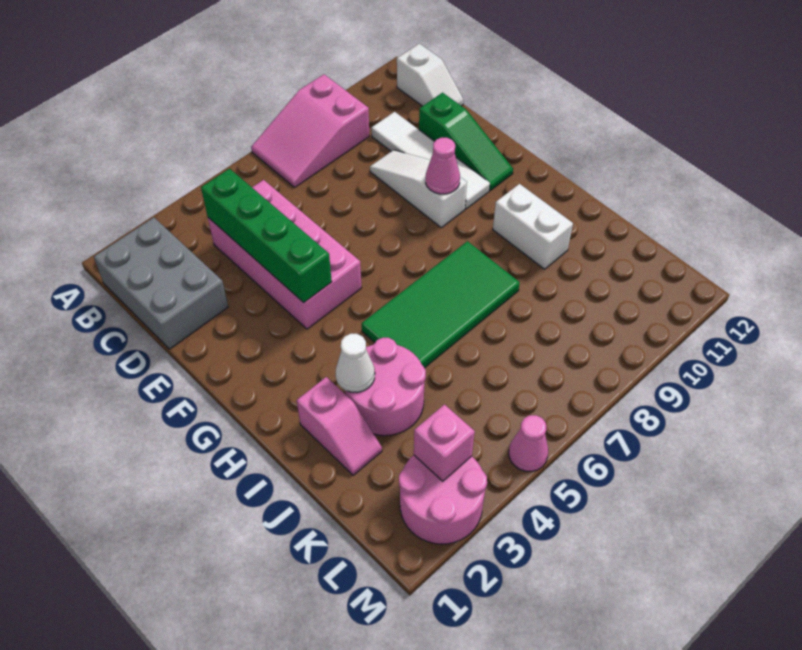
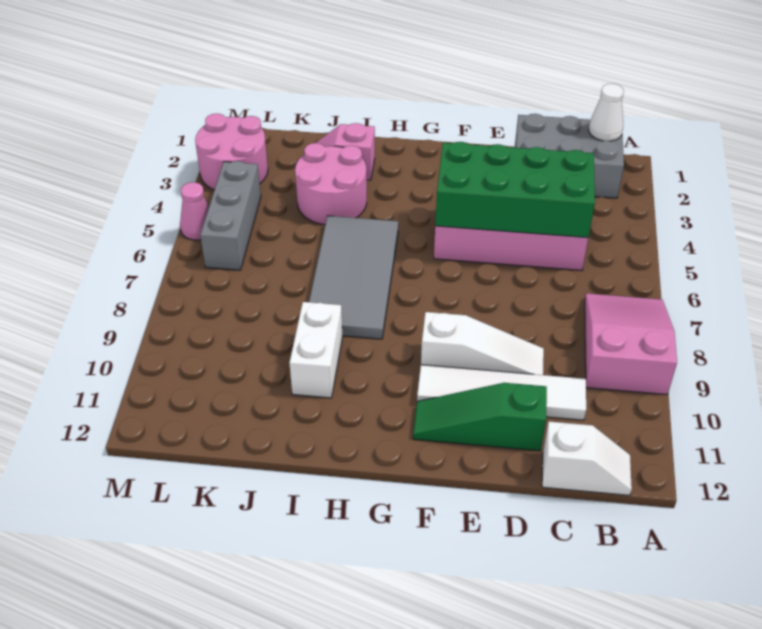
white slope B12:C12 level 1 top B -> white slope B12:C12 level 1 top C
green brick C4:F4 level 2 -> green brick C4:F5 level 2
pink cone F9 level 2 -> none
green tile H5:I8 level 1 -> grey tile H5:I8 level 1
white brick H10:I10 level 1 -> white brick I9:I10 level 1
white cone I3 level 2 -> white cone B1 level 2
pink brick L3 level 2 -> none
none -> grey brick L4:L6 level 1

